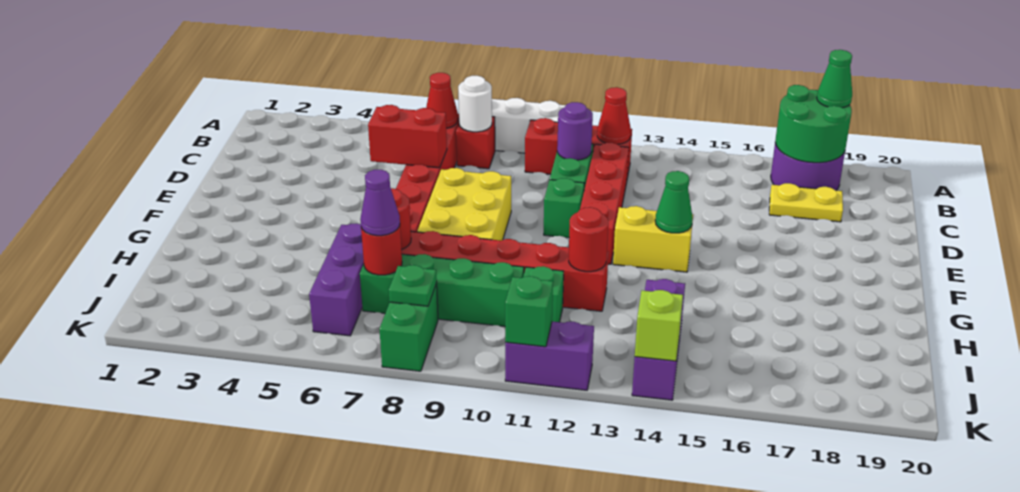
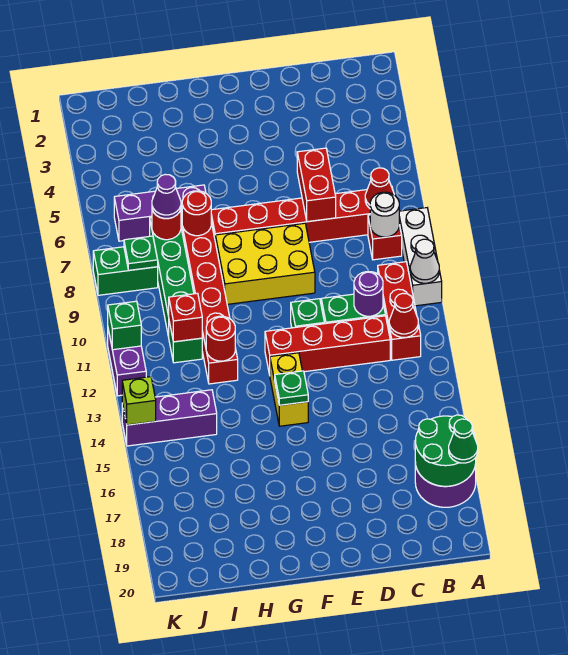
none -> white cone A10 level 2
yellow plate C17:C18 level 1 -> none
green cone F14 level 2 -> green plate F14 level 2
none -> red brick I11 level 2

